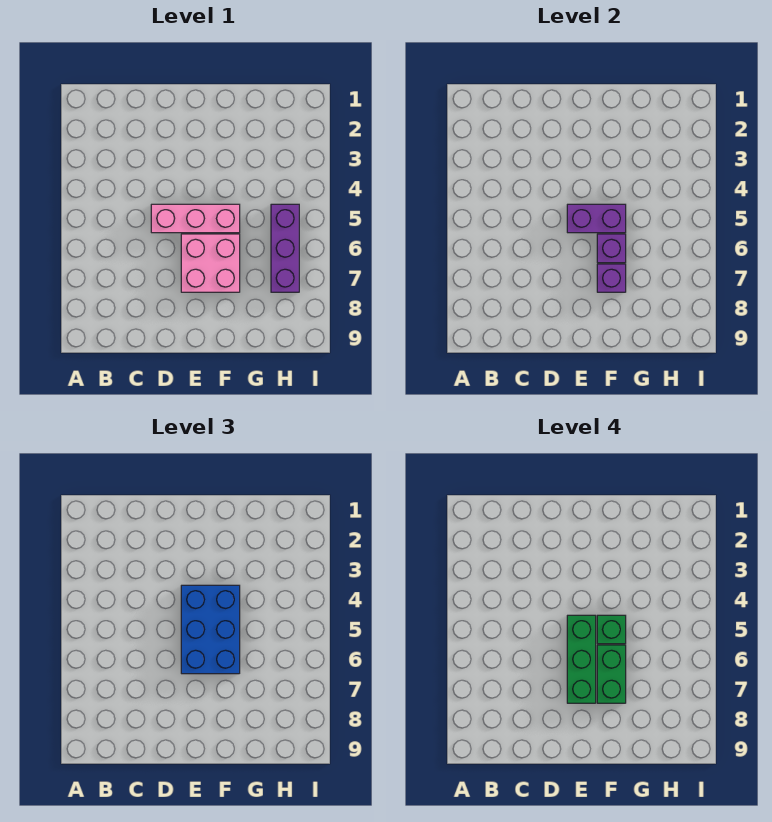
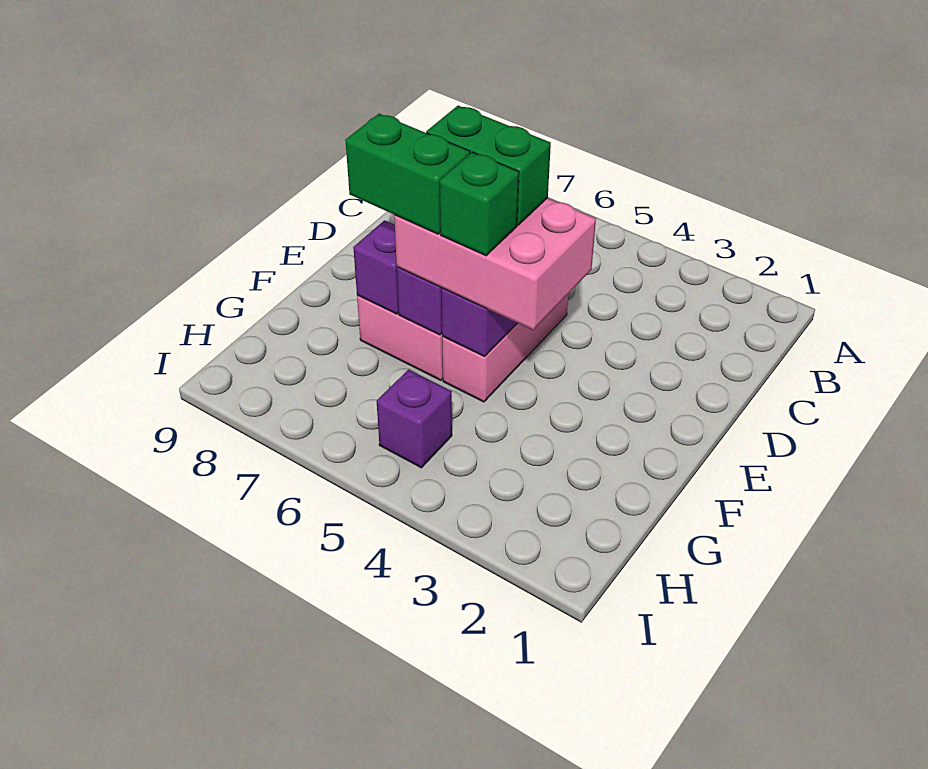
blue brick E4:F6 level 3 -> pink brick E4:F6 level 3
green brick E5:E7 level 4 -> green brick E5:E6 level 4
purple brick H5:H7 level 1 -> purple brick H5 level 1

